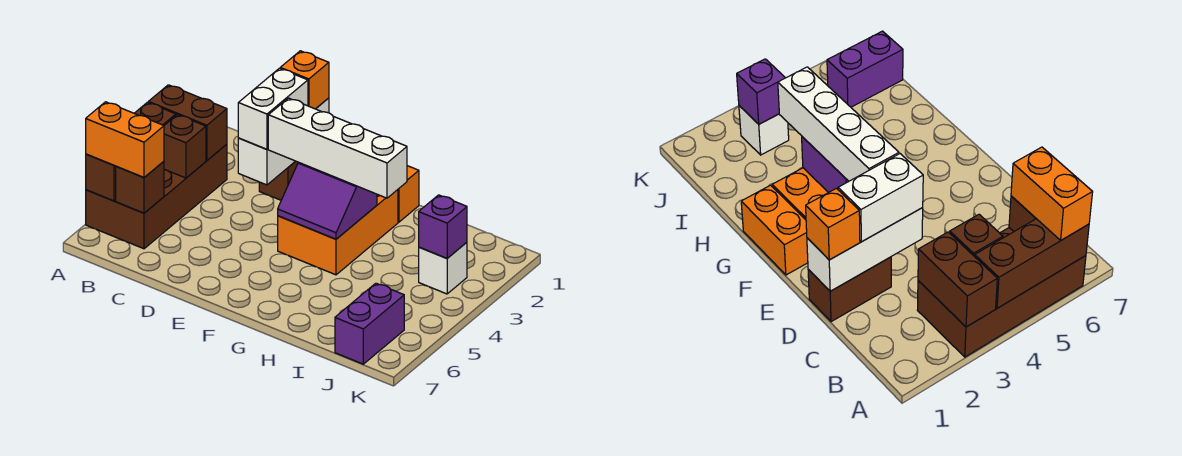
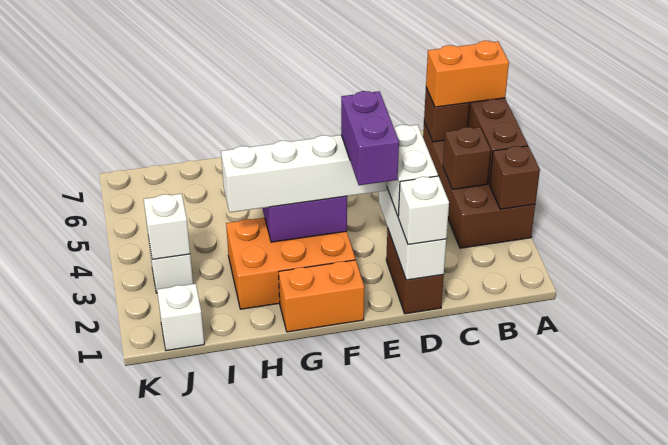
brown brick A3:B3 level 2 -> brown brick A3 level 2
orange brick D1 level 3 -> white brick D1 level 3
orange brick F2:G4 level 1 -> orange brick F2:H3 level 1
none -> white brick J1 level 1
purple brick J3 level 2 -> white brick J3 level 2
purple brick J6:J7 level 1 -> purple brick E2:E3 level 4

